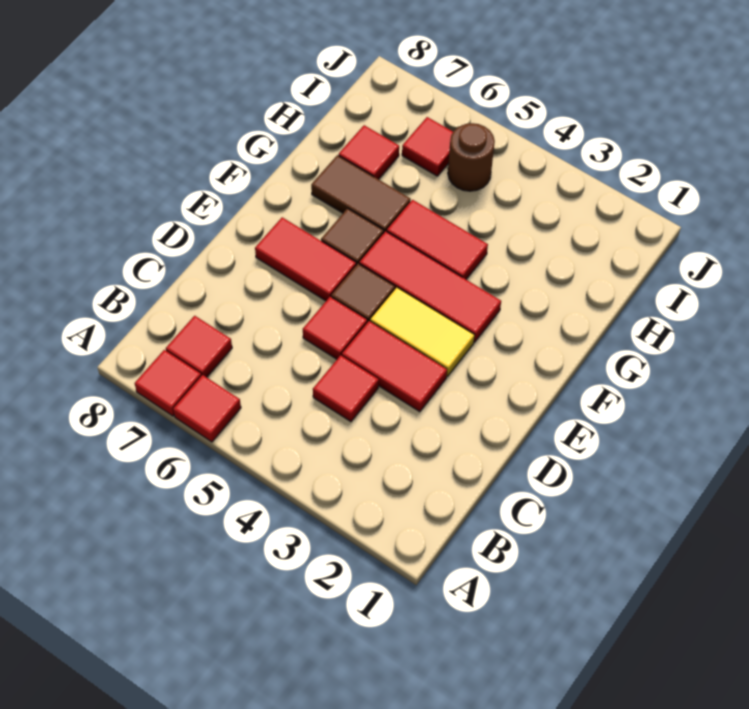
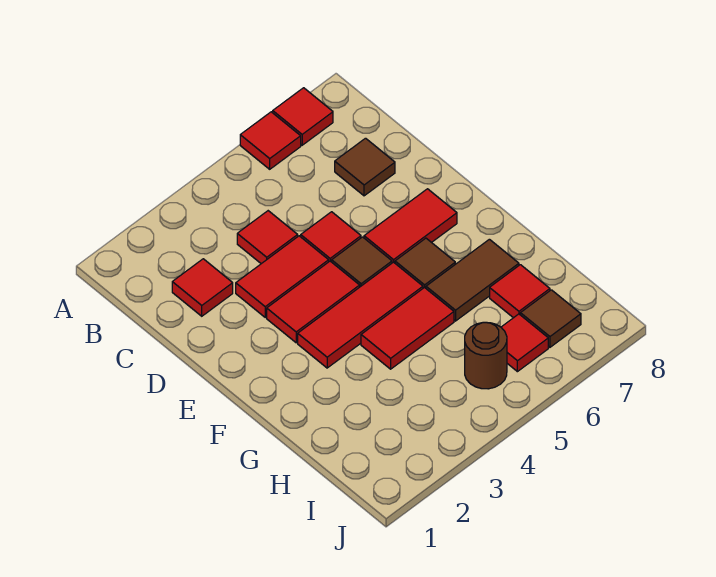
red tile B7 level 1 -> red tile C2 level 1
none -> brown tile C7 level 1
yellow tile E3:E4 level 1 -> red tile E3:E4 level 1
none -> brown tile I7 level 1

